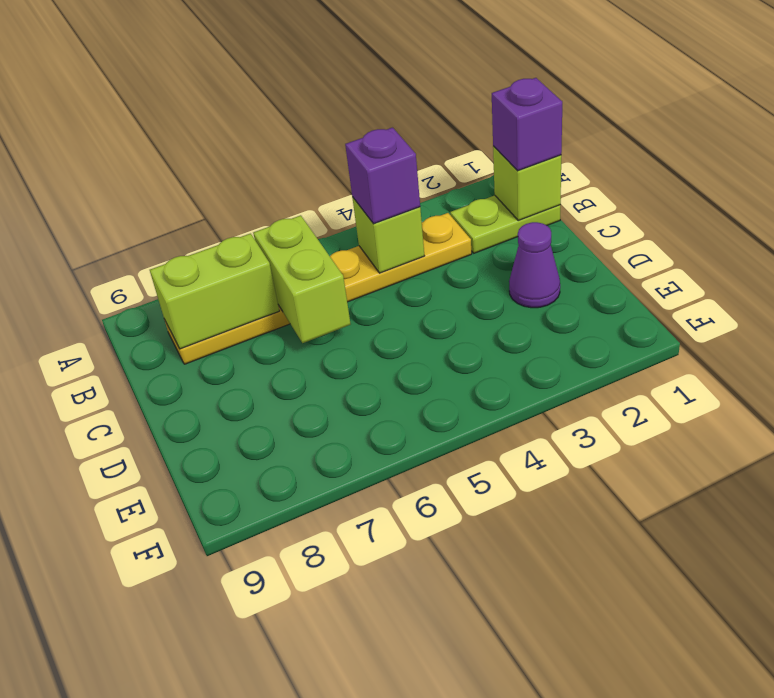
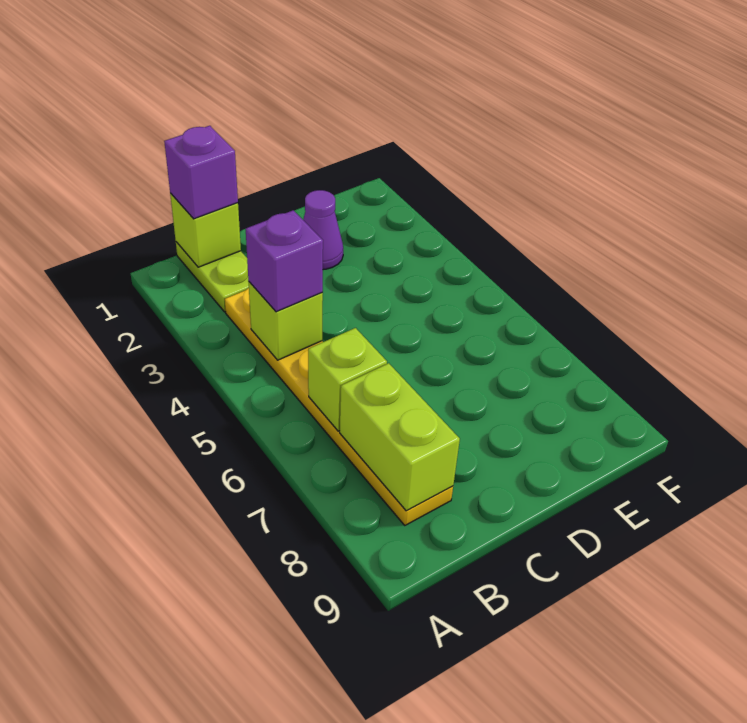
lime brick B6:C6 level 2 -> lime brick B6 level 2

